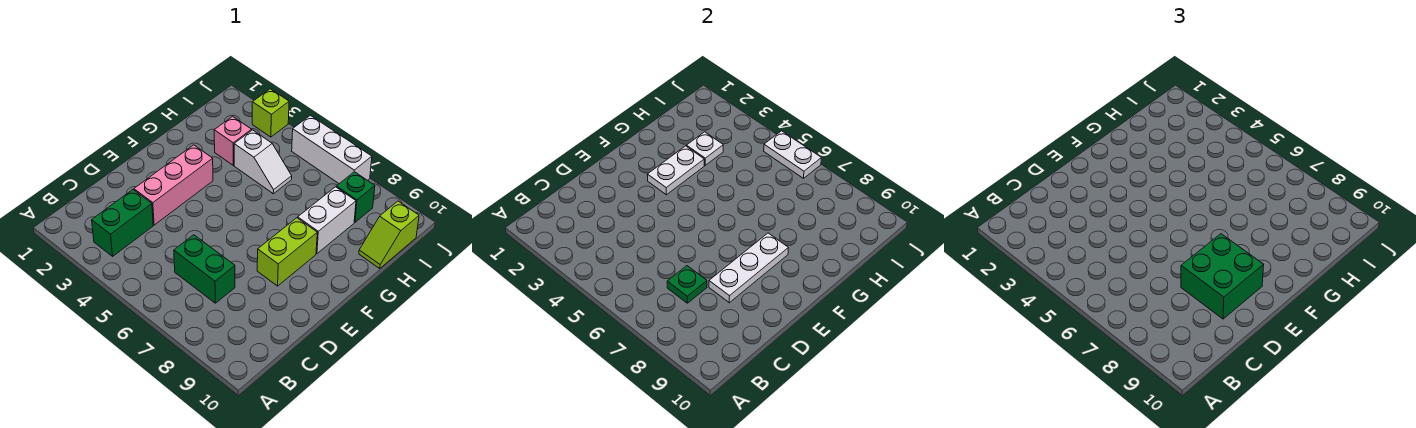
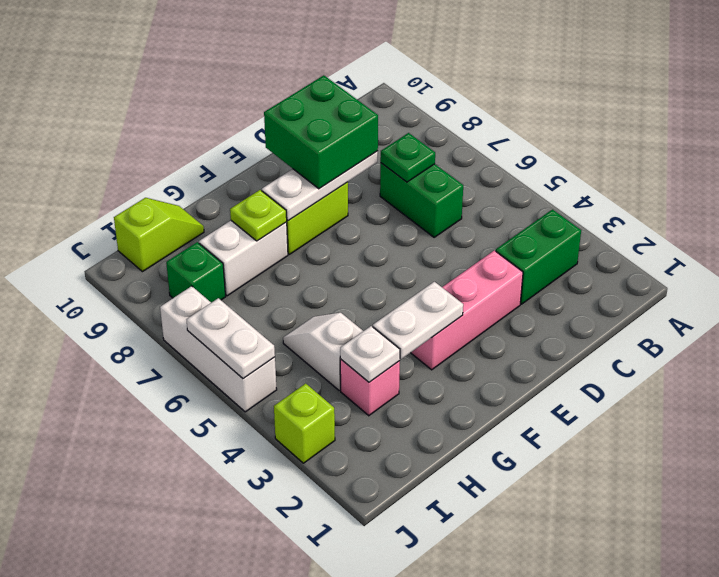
none -> lime plate G8 level 2

